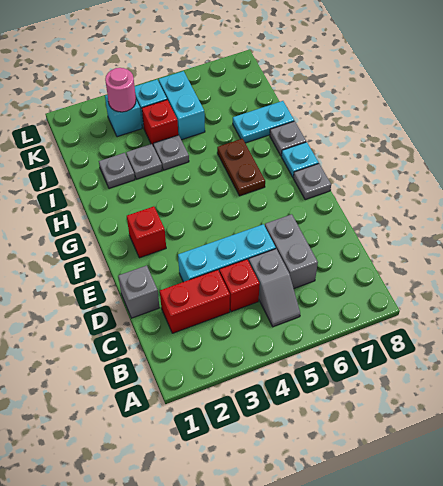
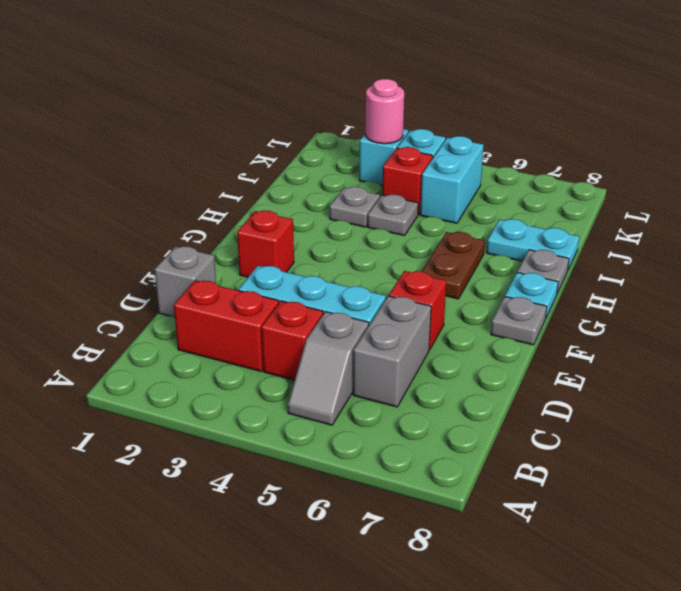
none -> red brick E6 level 1
grey plate I2 level 1 -> none

